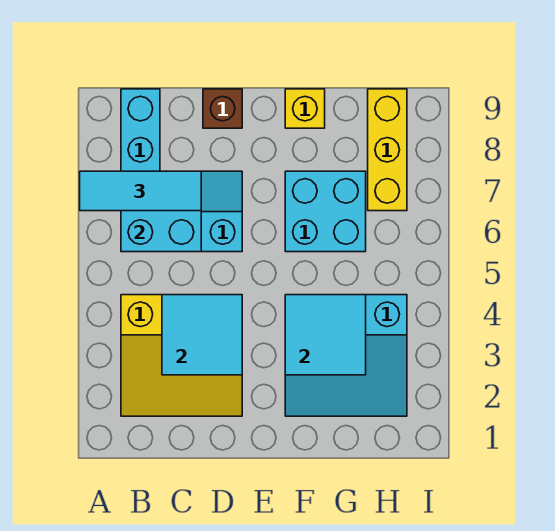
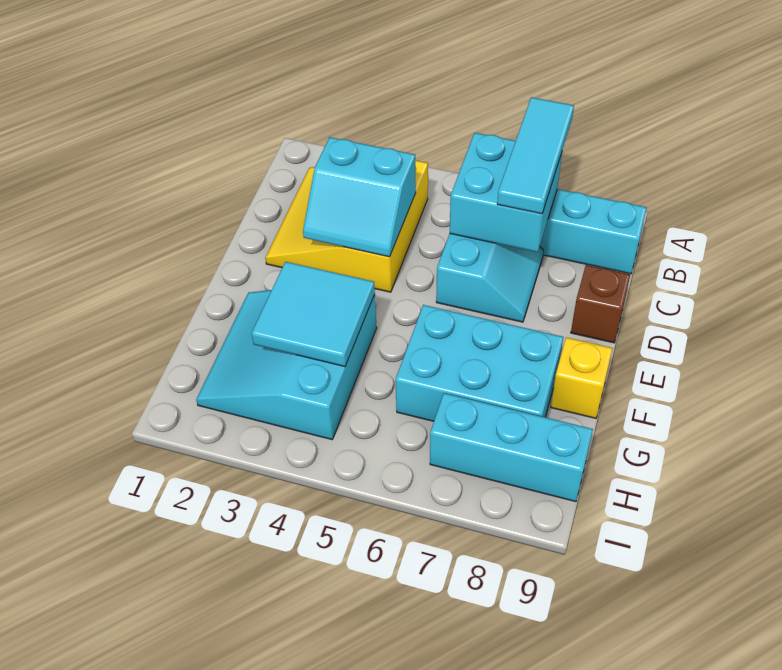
cyan tile C3:D4 level 2 -> cyan slope C3:D4 level 2 top C
cyan brick F6:G7 level 1 -> cyan brick F6:G8 level 1
yellow brick H7:H9 level 1 -> cyan brick H7:H9 level 1

